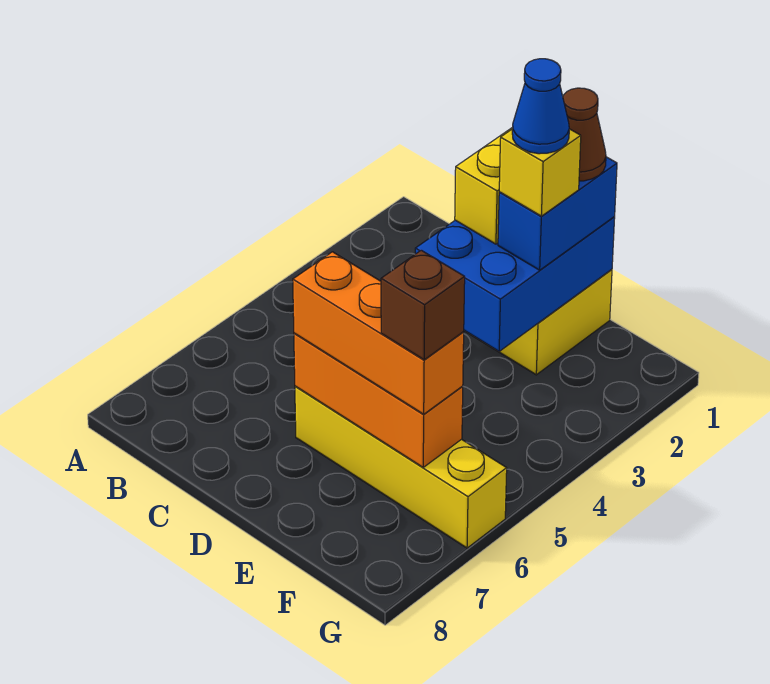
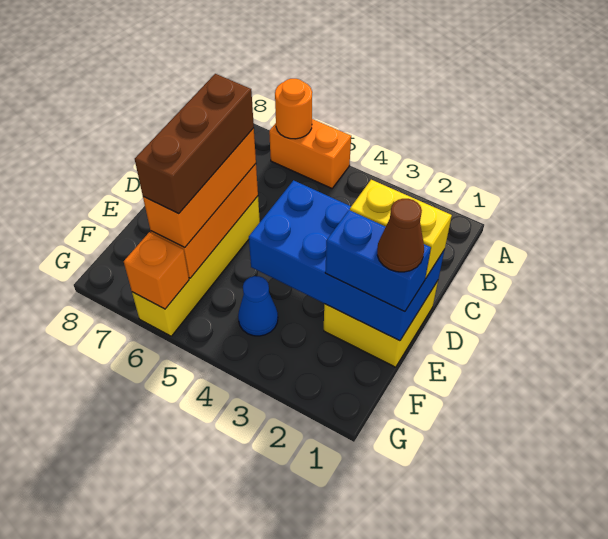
none -> orange brick A5:A6 level 1
none -> orange round brick A6 level 2
blue brick D1:E3 level 2 -> blue brick D1:E4 level 2
yellow brick E2 level 4 -> none
blue cone E2 level 5 -> blue cone F4 level 1
brown brick F6 level 4 -> brown brick D6:F6 level 4
none -> orange brick G6 level 2

